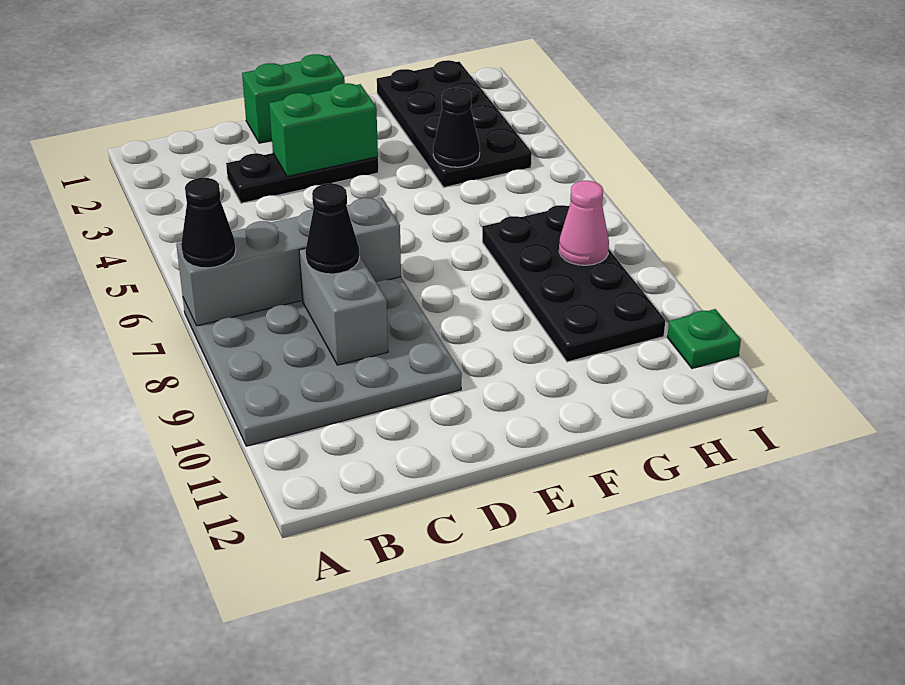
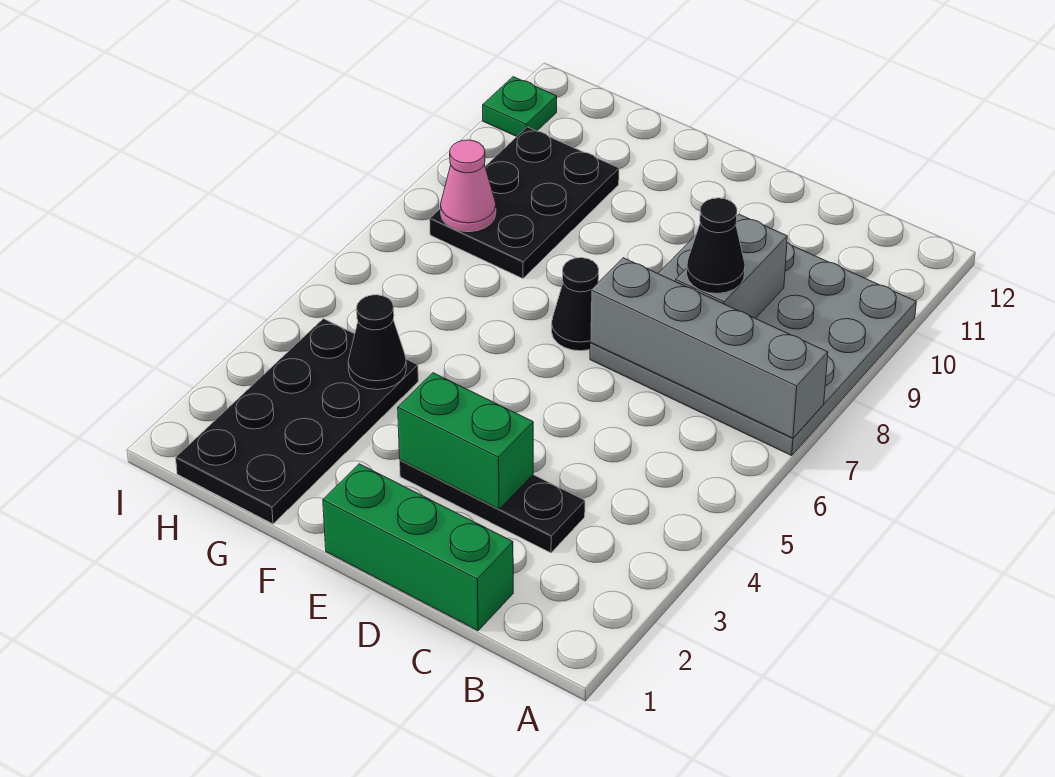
black cone A7 level 3 -> black cone E7 level 1
green brick D1:E1 level 1 -> green brick C1:E1 level 1
black plate G7:H10 level 1 -> black plate G8:H10 level 1

